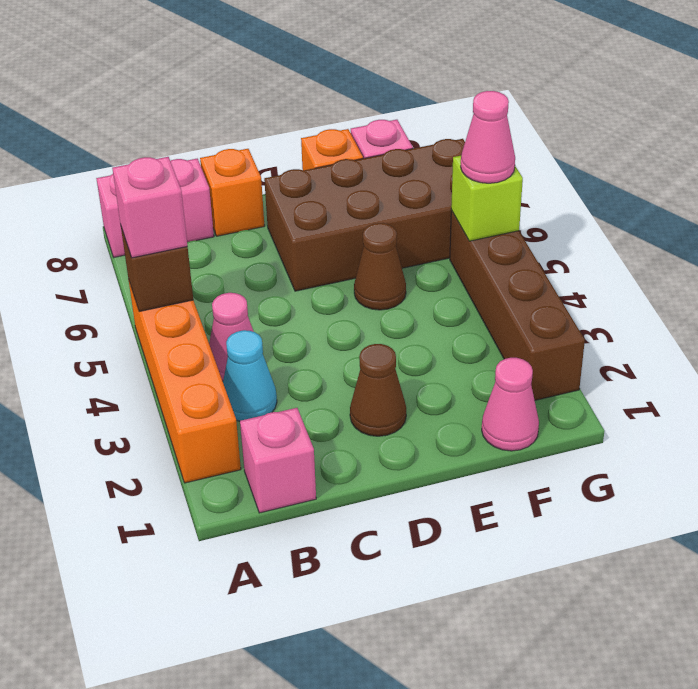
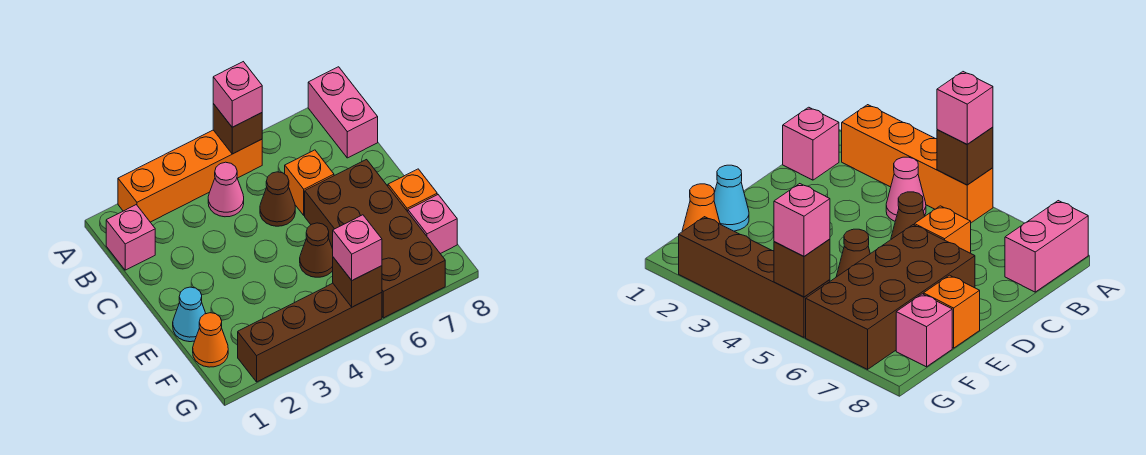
cyan cone B3 level 1 -> cyan cone E1 level 1
orange brick C8 level 1 -> orange brick C6 level 1
brown cone D2 level 1 -> brown cone C5 level 1
pink cone F1 level 1 -> orange cone F1 level 1
lime brick G5 level 2 -> brown brick G5 level 2
pink cone G5 level 3 -> pink brick G5 level 3

